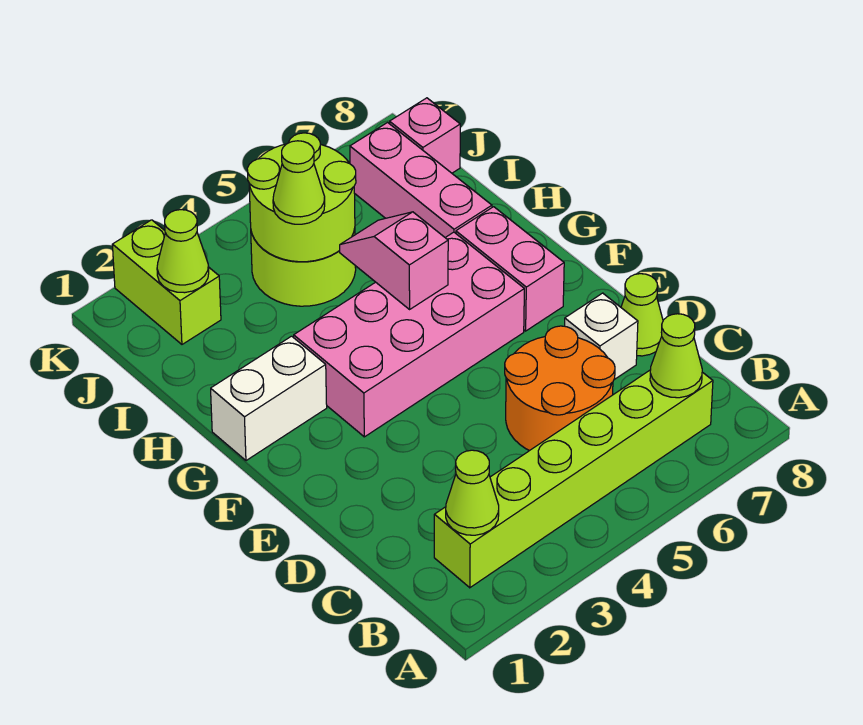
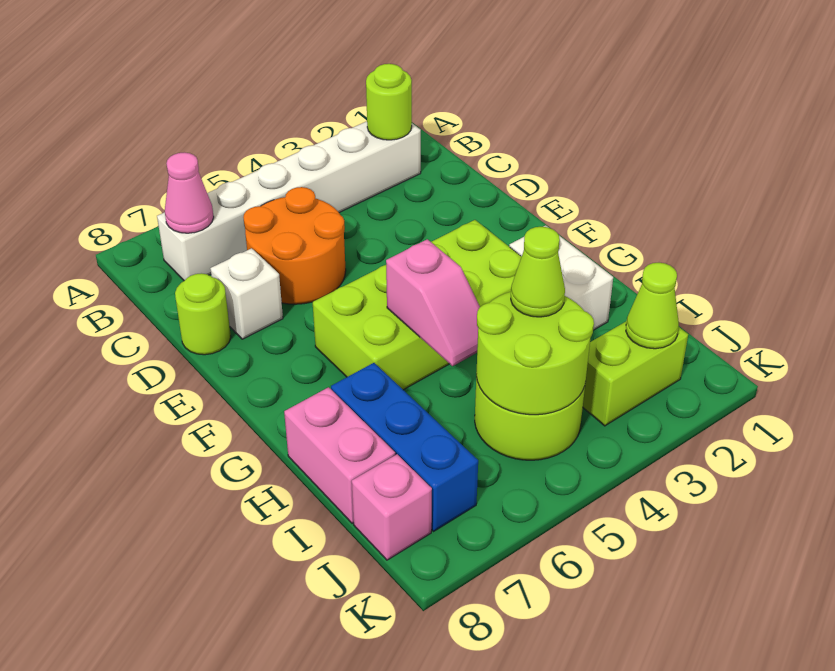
lime brick B2:B7 level 1 -> white brick B2:B7 level 1
lime cone B2 level 2 -> lime round brick B2 level 2
lime cone B7 level 2 -> pink cone B7 level 2
lime cone D8 level 1 -> lime round brick D8 level 1
pink brick F3:G6 level 1 -> lime brick F3:G6 level 1
pink brick F7:G7 level 1 -> pink brick H8:I8 level 1
white brick G1:G2 level 1 -> white brick G2:H2 level 1
pink brick H7:J7 level 1 -> blue brick H7:J7 level 1
lime brick J2:K2 level 1 -> lime brick J2:J3 level 1

